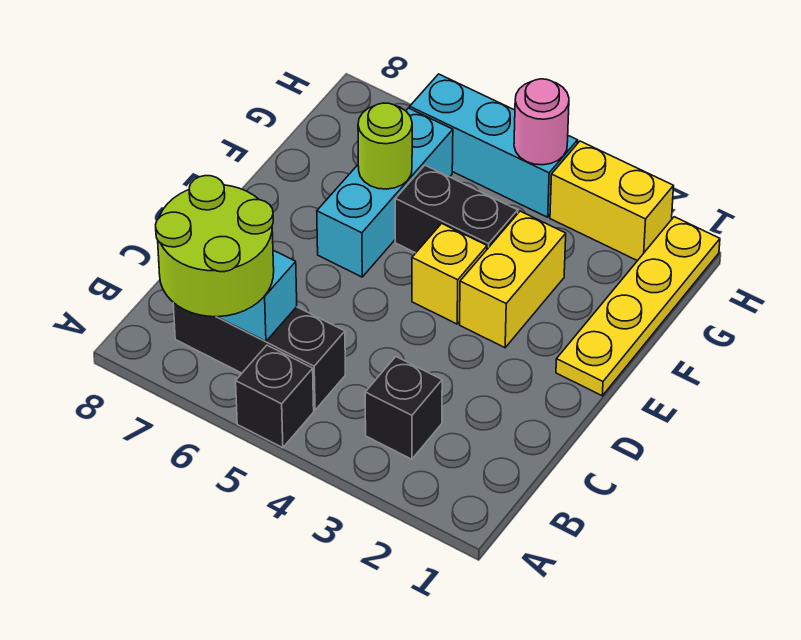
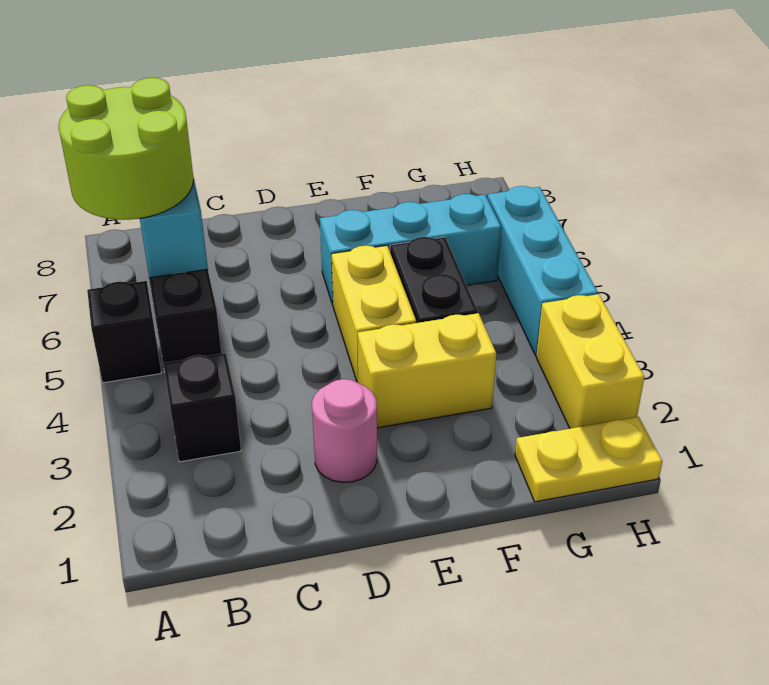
yellow plate E1:H1 level 1 -> yellow plate G1:H1 level 1
yellow brick E4 level 1 -> yellow brick E4:E5 level 1
lime round brick F6 level 2 -> none
pink round brick H4 level 2 -> pink round brick D2 level 1

